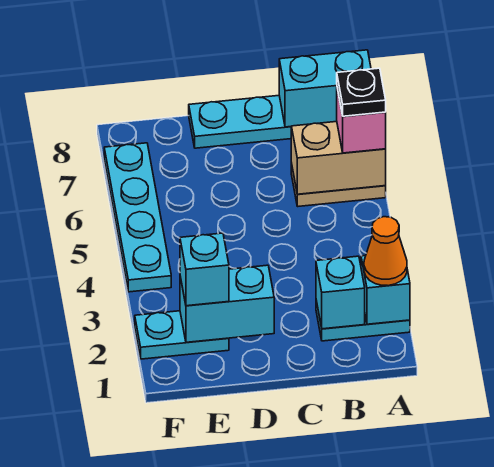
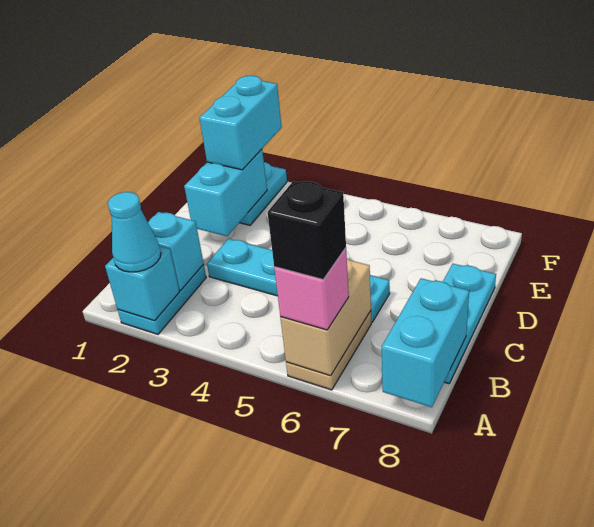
orange cone A2 level 3 -> cyan cone A2 level 3
black plate A6 level 4 -> black brick A6 level 4
cyan brick E2 level 3 -> cyan brick E2:F2 level 3
cyan plate F4:F7 level 1 -> cyan plate C3:C6 level 1

